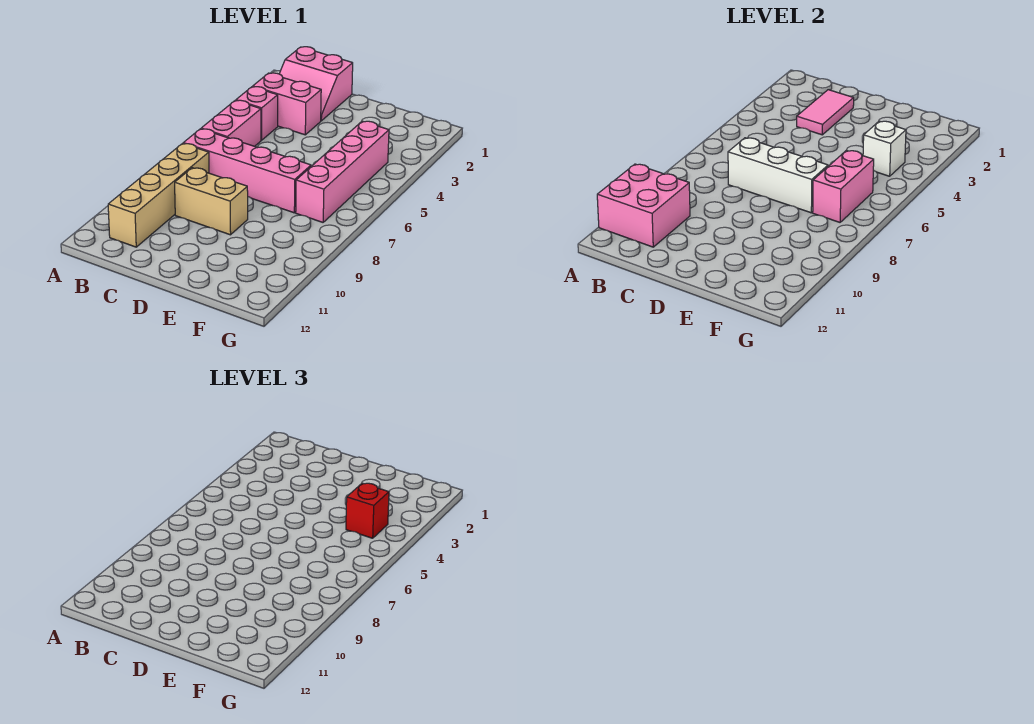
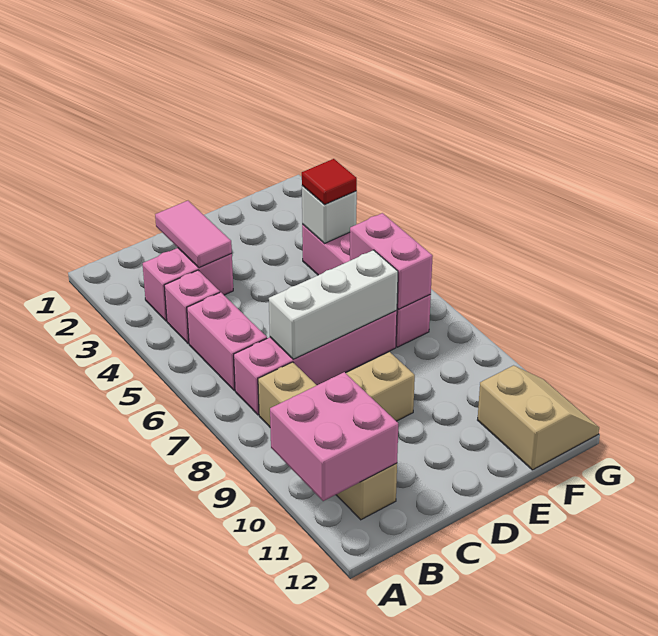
pink slope B1:C2 level 1 top 1 -> none
red brick F4 level 3 -> red tile F4 level 3
none -> tan slope F11:G12 level 1 top F

